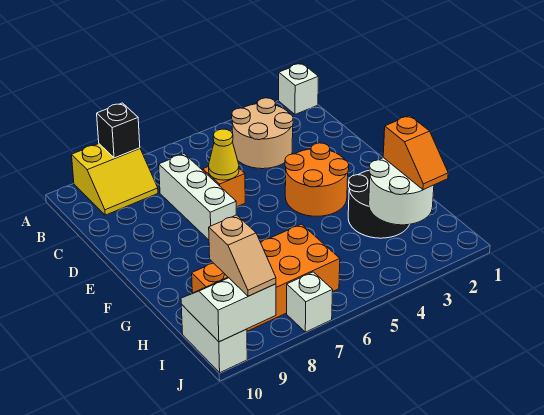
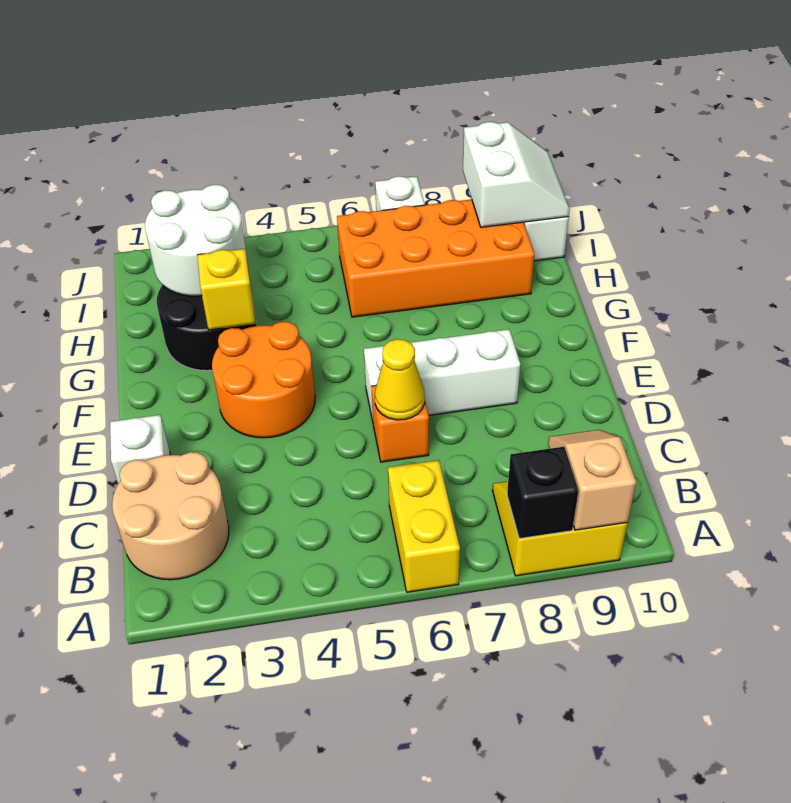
white brick A1 level 1 -> white brick D1 level 1
none -> yellow brick A6:B6 level 1
tan round brick B3:C4 level 1 -> tan round brick B1:C2 level 1
white brick C7:E7 level 1 -> white brick E6:E8 level 1
none -> yellow brick G3 level 2
orange slope H2:I2 level 3 top H -> none
white slope I9:J10 level 2 top J -> white slope I9:J10 level 2 top 9
tan slope I9:J9 level 3 top I -> tan slope A9:B9 level 2 top A

